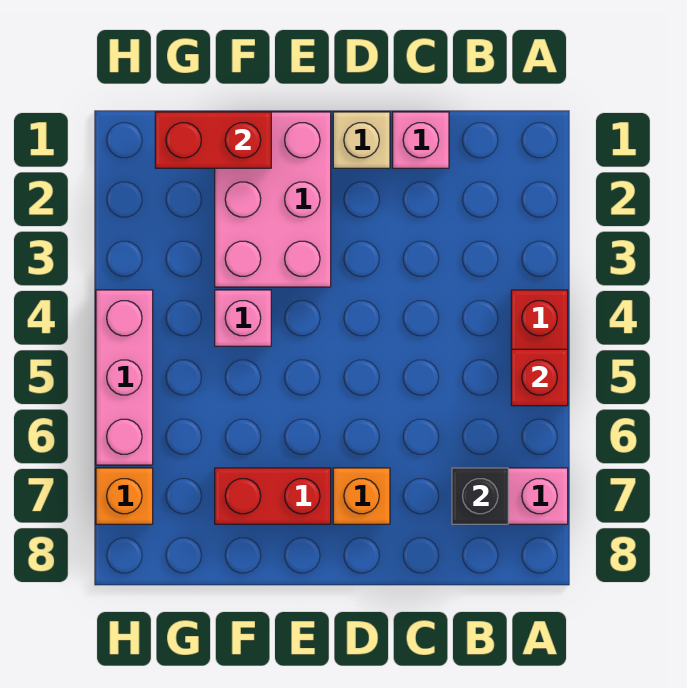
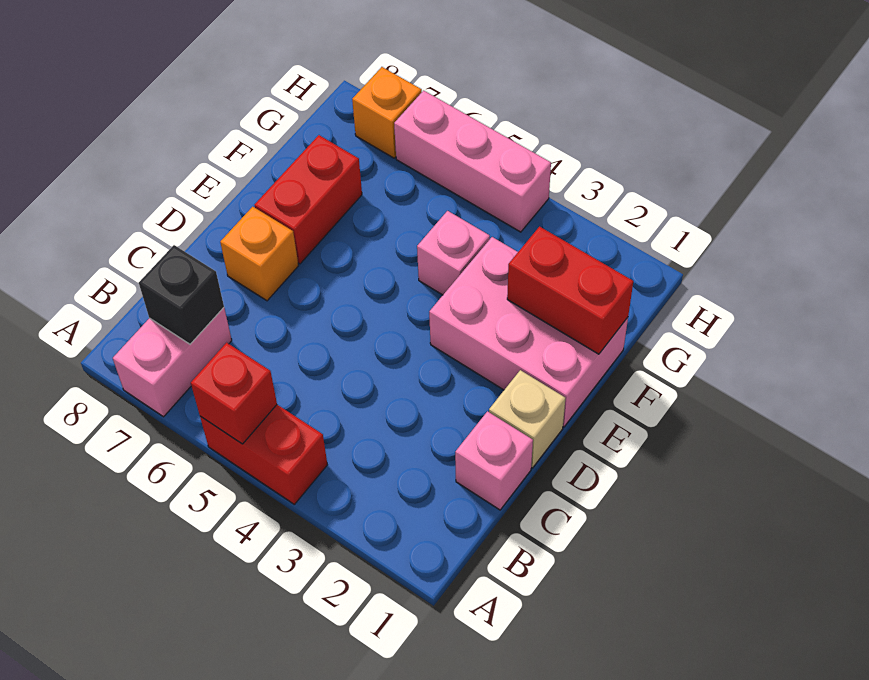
red brick F1:G1 level 2 -> red brick F1:F2 level 2

